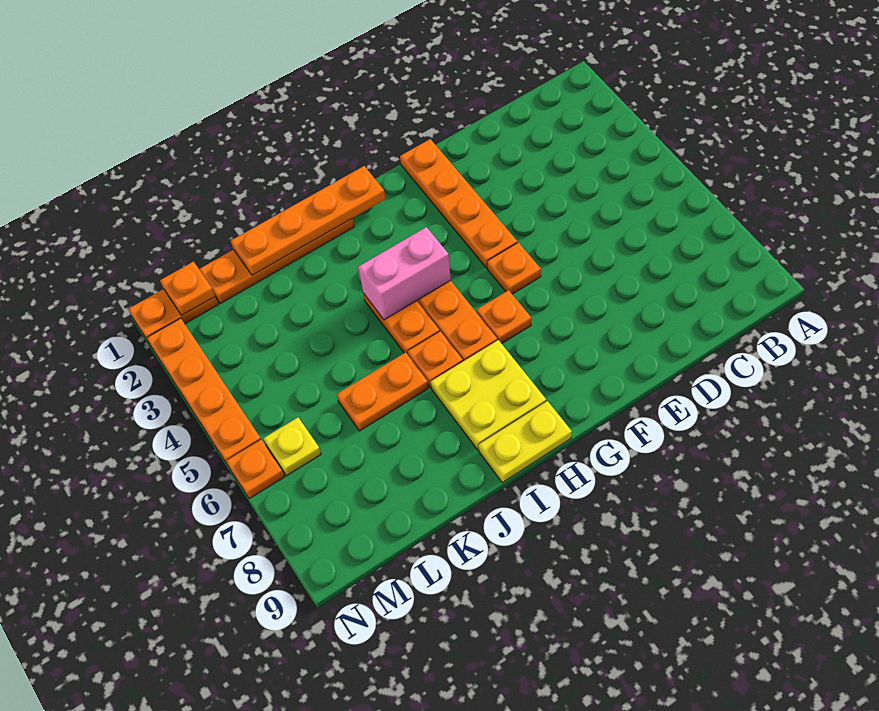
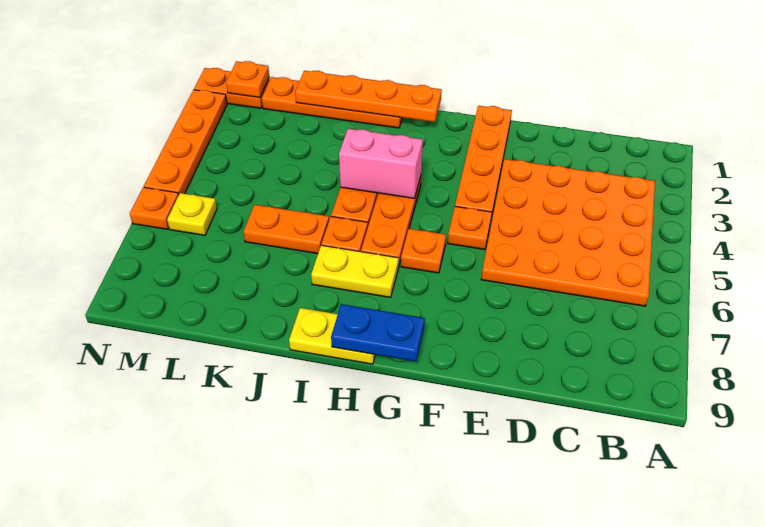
none -> orange plate B3:E6 level 1
none -> blue plate G9:H9 level 2
yellow plate H7:I8 level 1 -> yellow plate H7:I7 level 1

